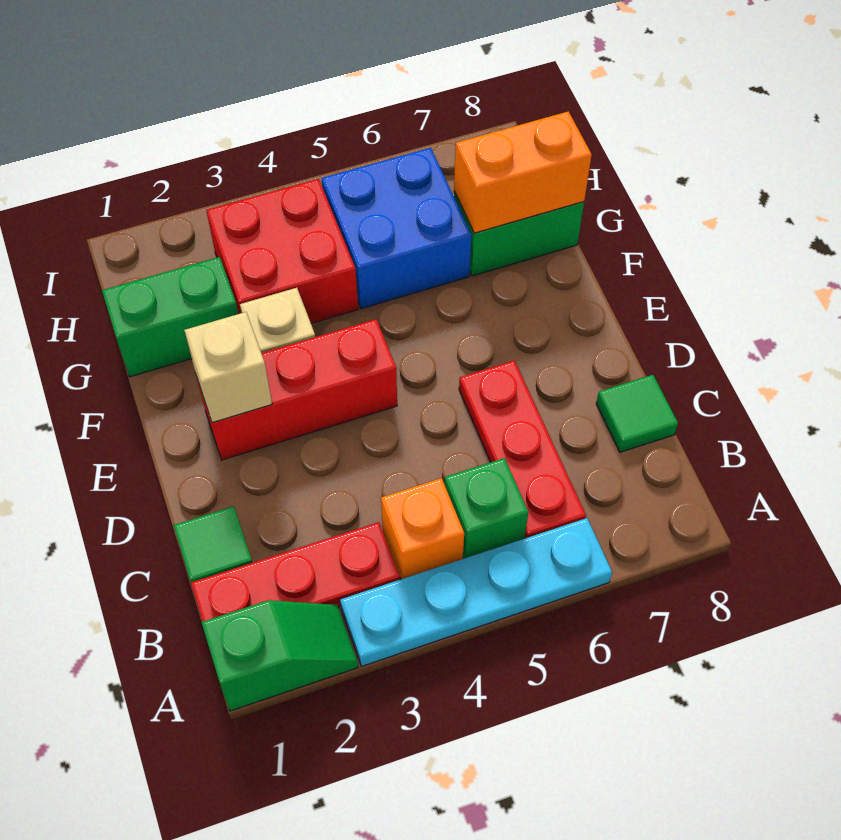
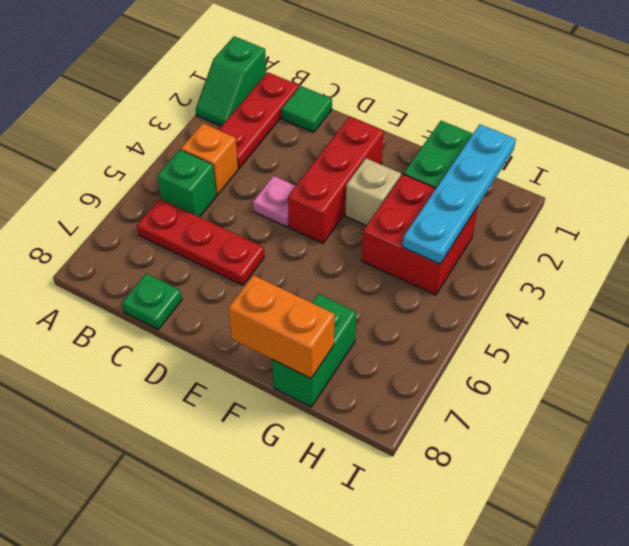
cyan plate A3:A6 level 1 -> cyan plate H1:H4 level 2
green tile C8 level 1 -> green plate C8 level 1
none -> pink plate D4 level 1
tan brick E2 level 2 -> none
blue brick G5:H6 level 1 -> none
orange brick G7:G8 level 2 -> orange brick F8:G8 level 2

